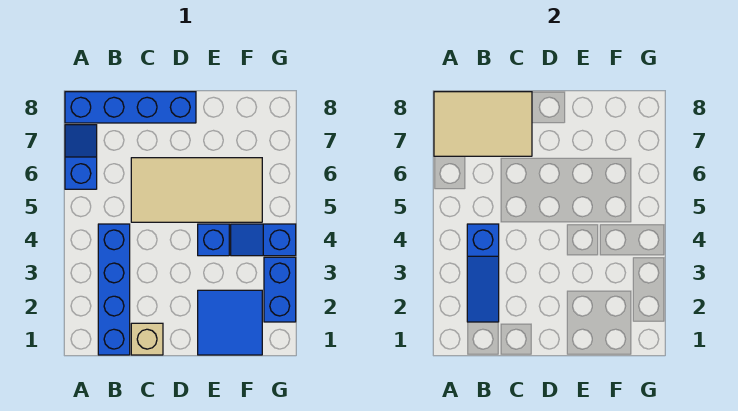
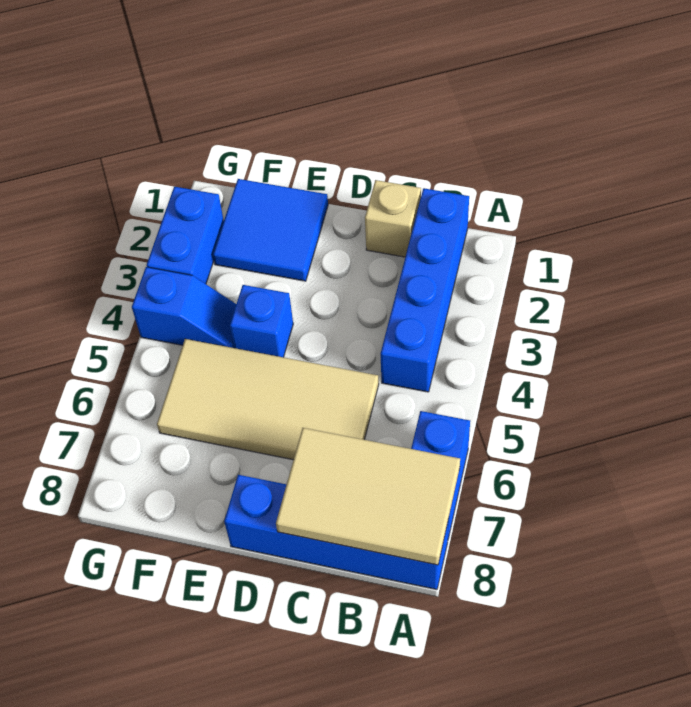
blue slope B2:B4 level 2 top 4 -> none

